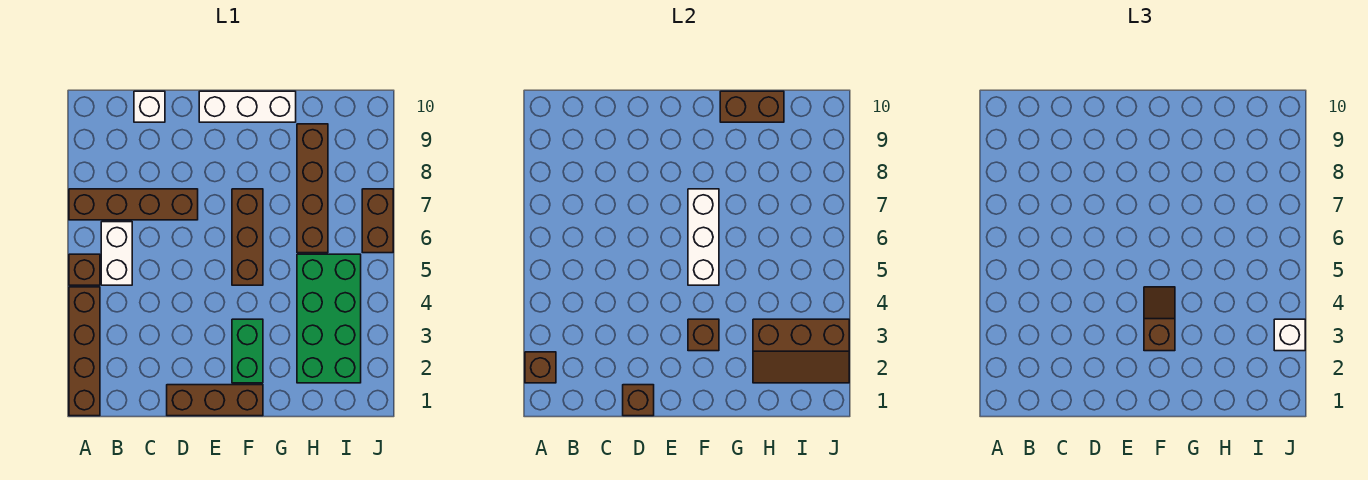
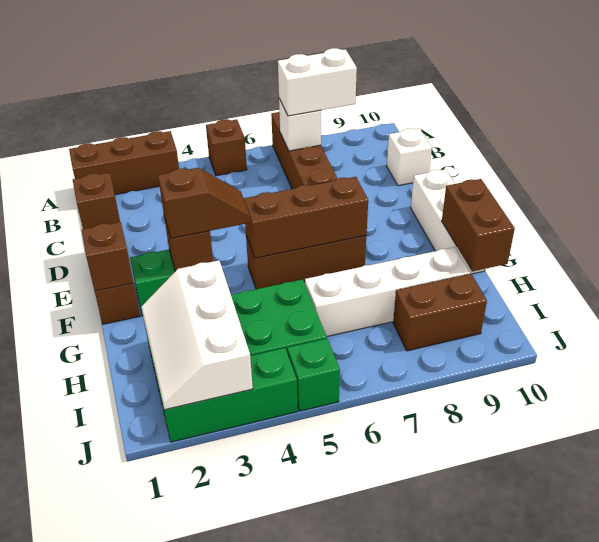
brown brick A1:A4 level 1 -> brown brick A1:A3 level 1
brown brick A2 level 2 -> brown brick F1 level 2
white brick B5:B6 level 1 -> white brick B7:B8 level 3
white brick F5:F7 level 2 -> brown brick F5:F7 level 2
brown slope H2:J3 level 2 top 3 -> white slope H2:J3 level 2 top 3
brown brick H6:H9 level 1 -> white brick H6:H9 level 1
none -> green brick J2:J4 level 1
white brick J3 level 3 -> white brick B7 level 2
none -> green brick J5 level 1
brown brick J6:J7 level 1 -> brown brick I8:I9 level 1

